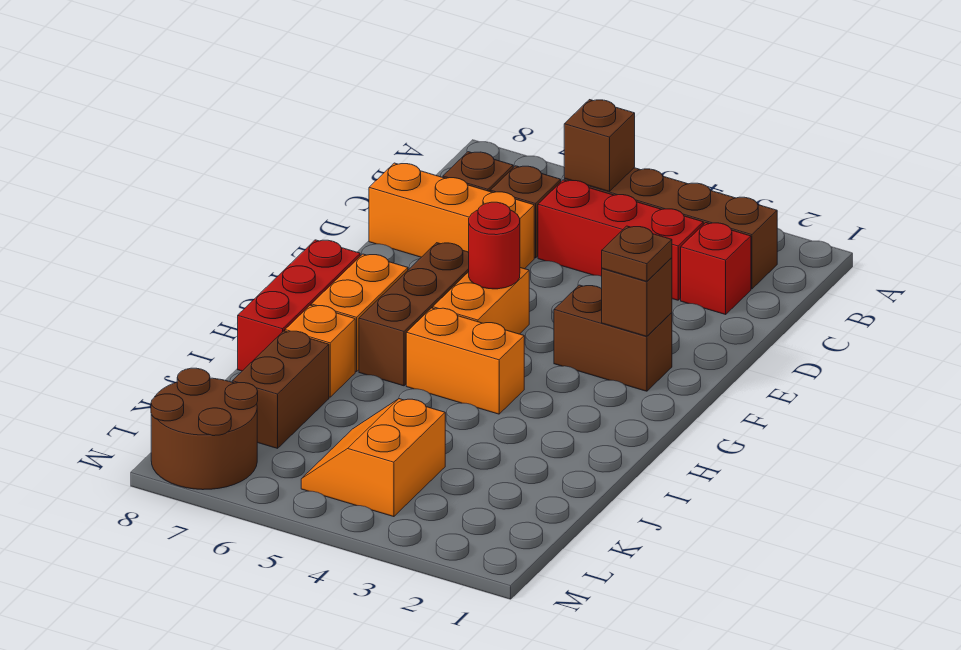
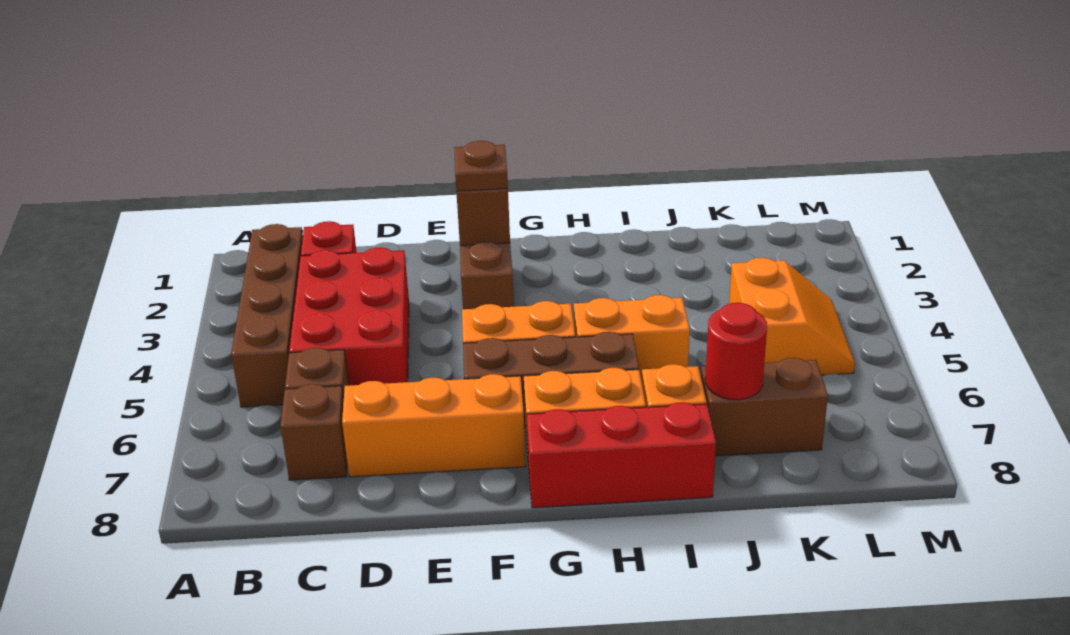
brown brick B5 level 2 -> none
red brick C3:C5 level 1 -> red brick C3:D5 level 1
orange brick D6:D8 level 1 -> orange brick D7:F7 level 1
red round brick F5 level 2 -> red round brick J7 level 2
orange brick H4:H5 level 1 -> orange brick H5:I5 level 1
orange slope K4:L5 level 1 top 4 -> orange slope K4:L5 level 1 top K
brown round brick L7:M8 level 1 -> none

